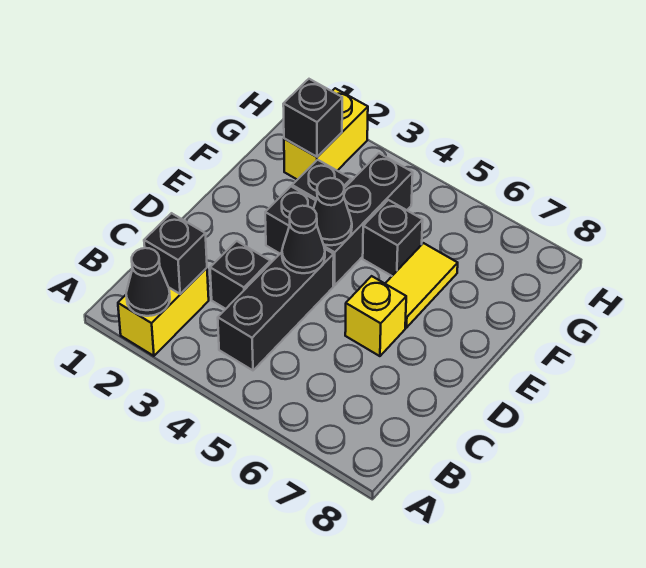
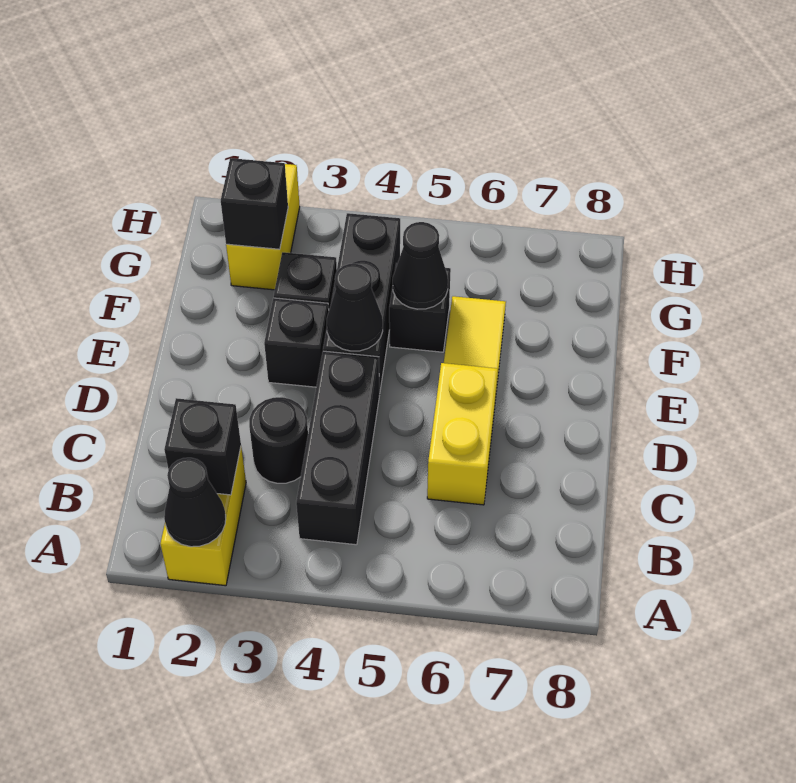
black brick C3 level 1 -> black round brick C3 level 1
black cone D4 level 2 -> black cone F5 level 2
yellow brick D6 level 1 -> yellow brick C6:D6 level 1

